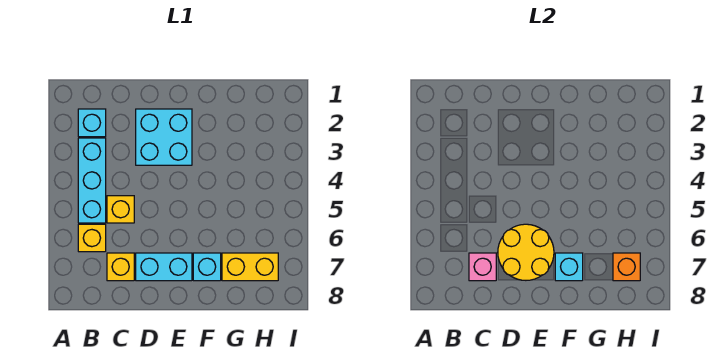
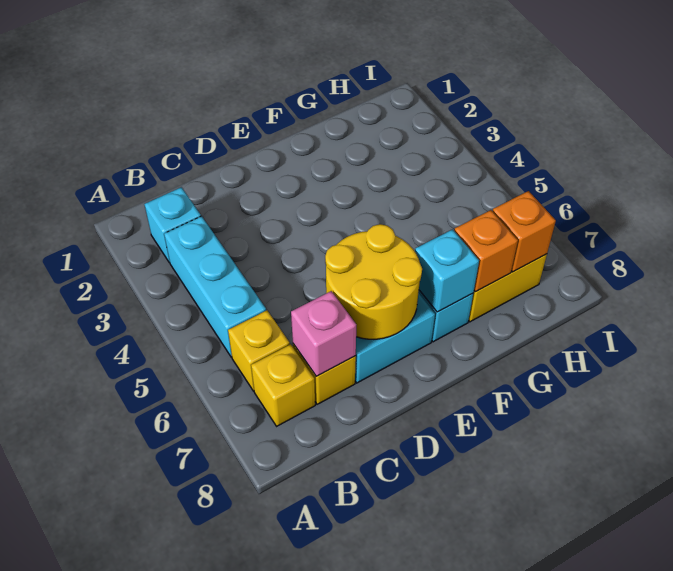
yellow brick C5 level 1 -> yellow brick B7 level 1
cyan brick D2:E3 level 1 -> none
none -> orange brick G7 level 2

